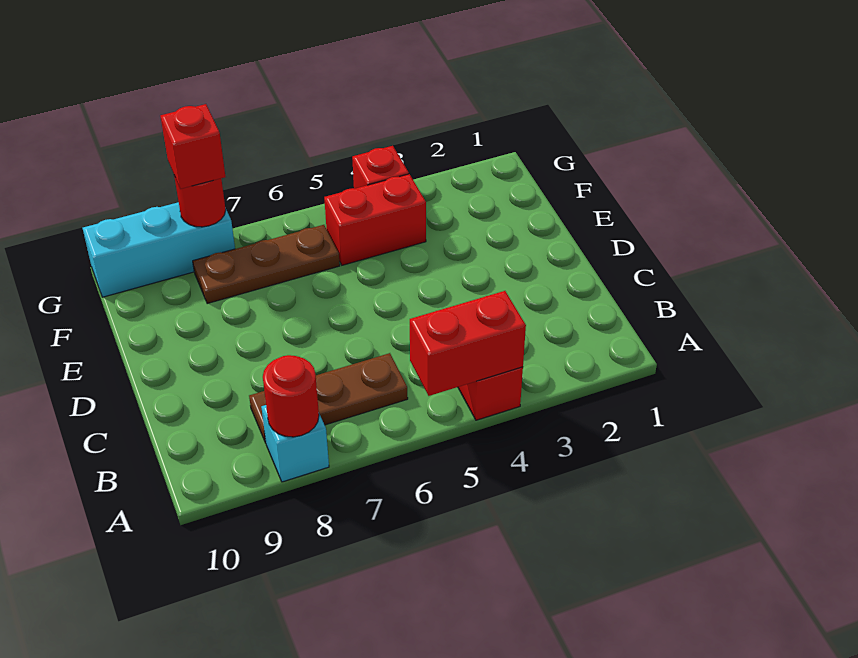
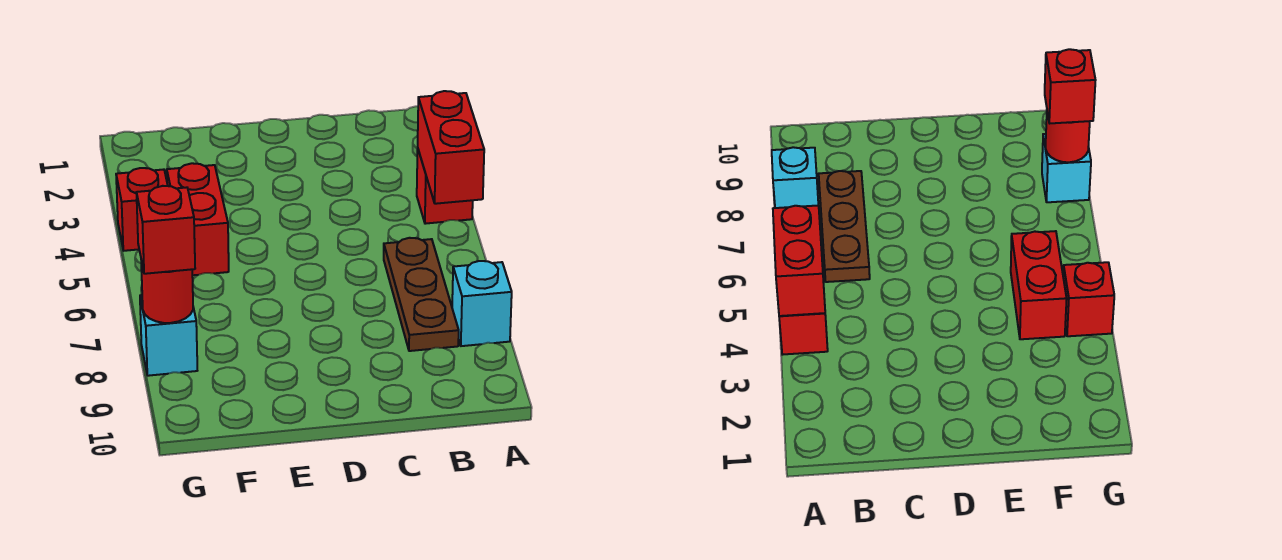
red round brick A8 level 2 -> none
brown plate F6:F8 level 1 -> none
cyan brick G8:G10 level 1 -> cyan brick G8 level 1

